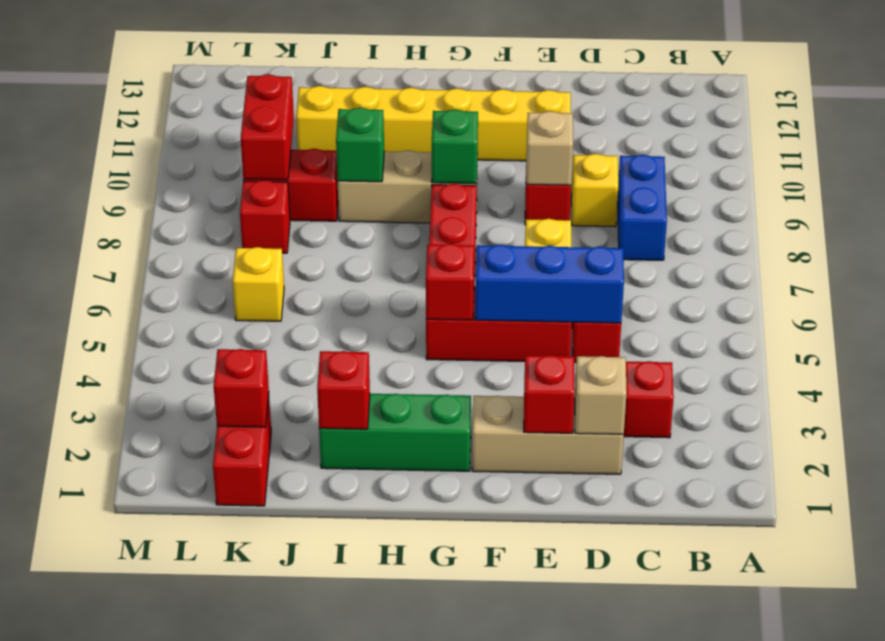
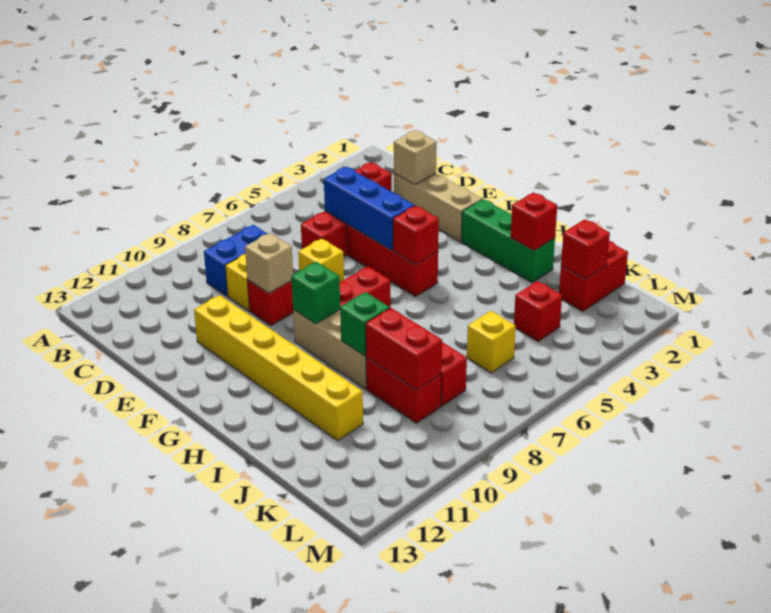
red brick E2 level 2 -> red brick K4 level 1
red brick K9:K10 level 2 -> red brick J9:K9 level 2

